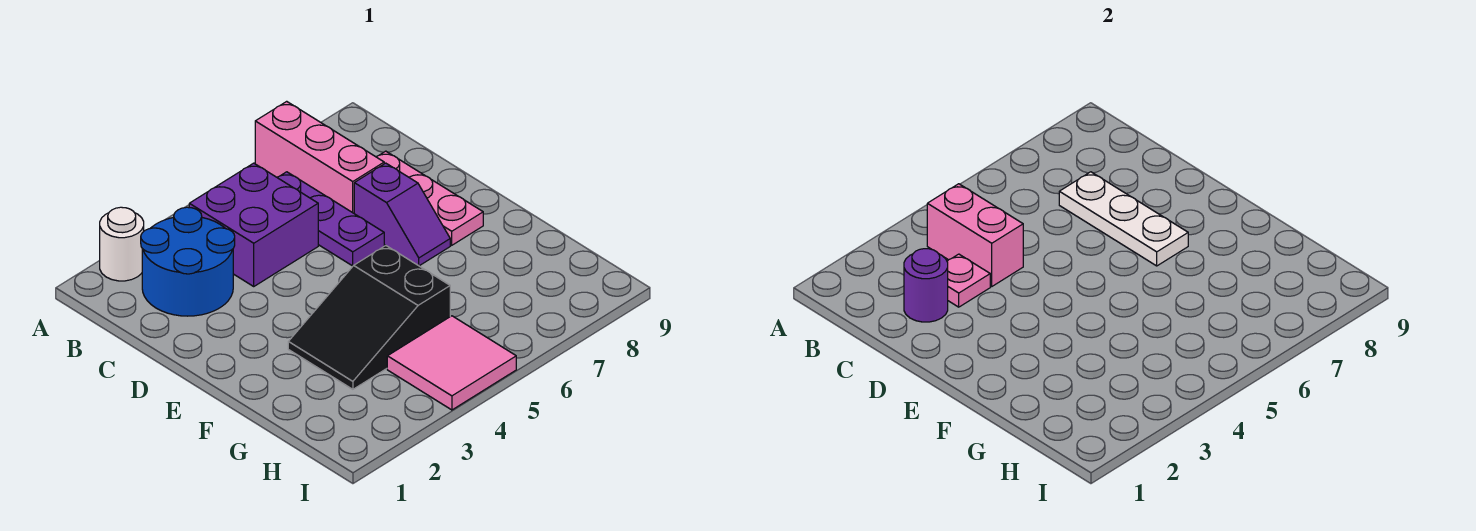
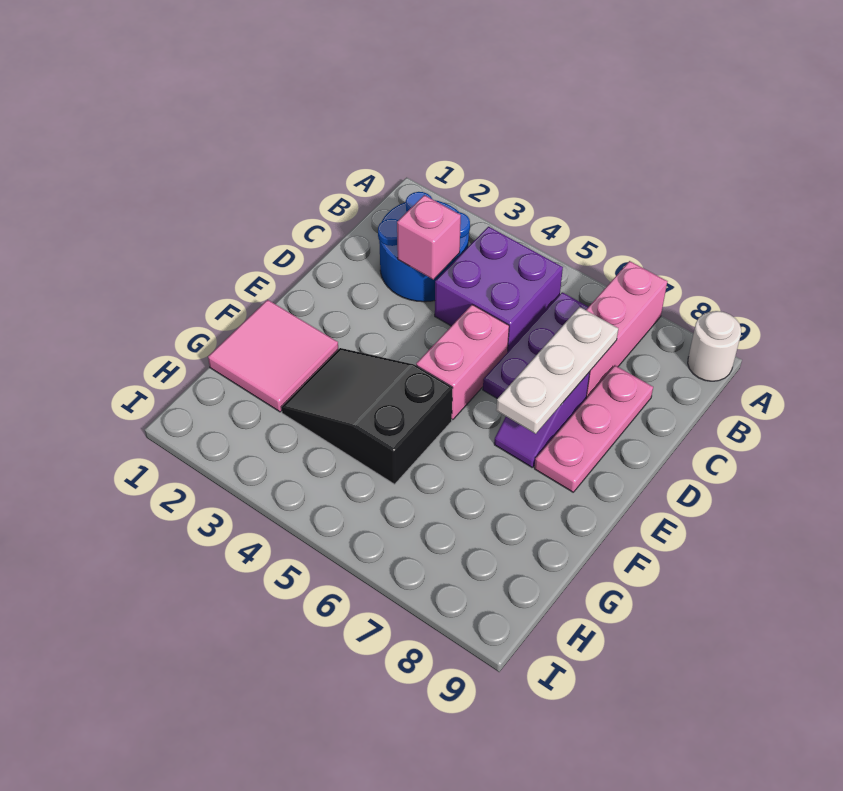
white round brick A2 level 1 -> white round brick A9 level 1
pink brick B4:C4 level 2 -> pink brick D5:E5 level 1
purple round brick C2 level 2 -> none
pink plate C3 level 2 -> pink brick C3 level 2
pink tile H4:I5 level 1 -> pink tile F1:G2 level 1

